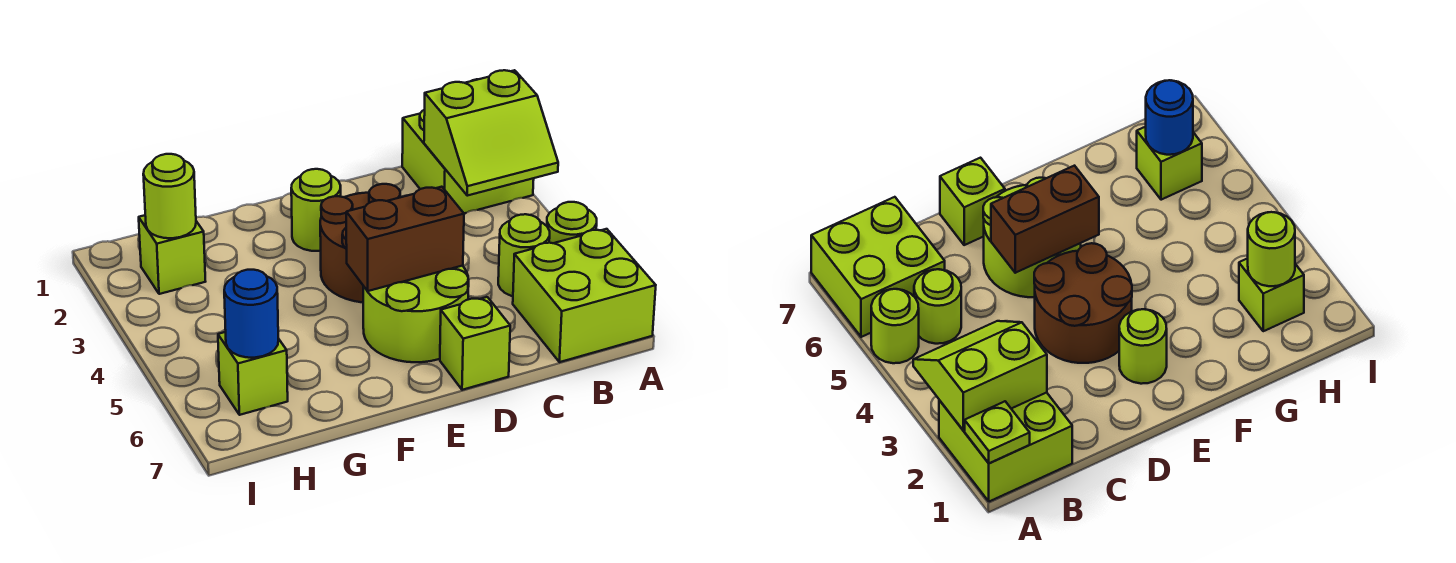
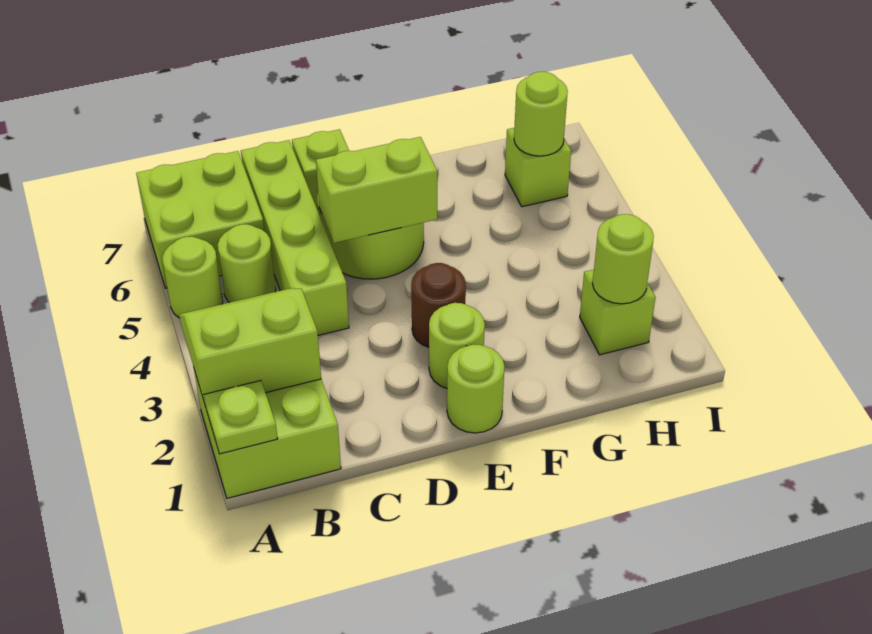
none -> lime brick C4:C7 level 1
brown round brick D3:E4 level 1 -> brown round brick E3 level 1
brown brick D5:E5 level 2 -> lime brick D5:E5 level 2
none -> lime round brick E1 level 1
blue round brick H6 level 2 -> lime round brick H6 level 2

